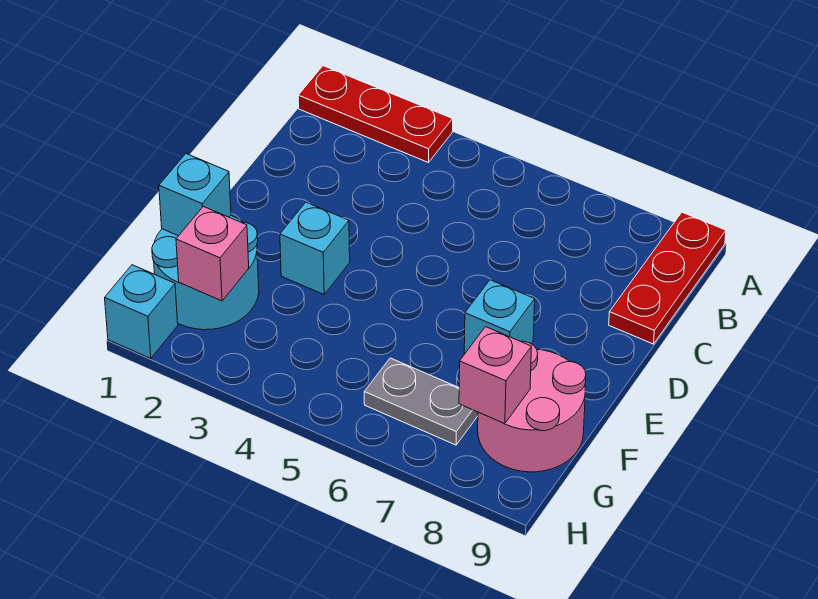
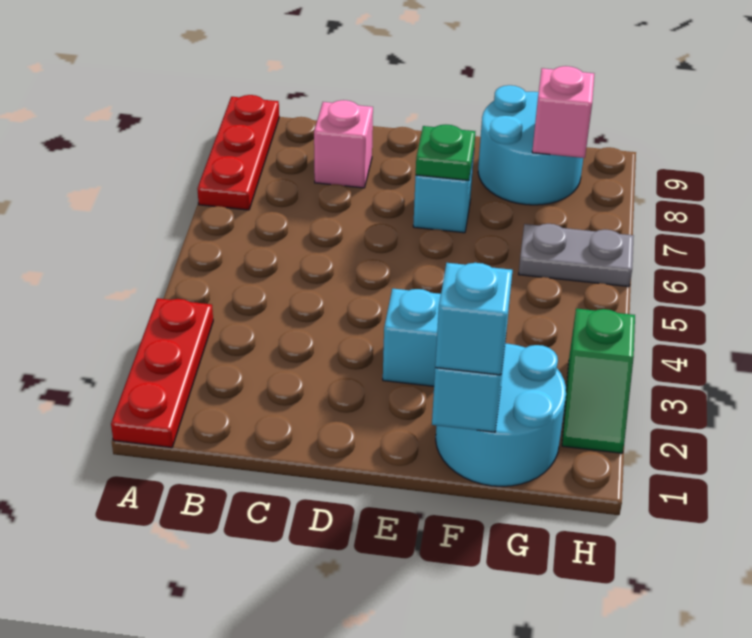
red plate A9:C9 level 1 -> red plate A7:A9 level 1
none -> green plate E7 level 2
pink round brick F8:G9 level 1 -> cyan round brick F8:G9 level 1
pink brick G2 level 2 -> pink brick C8 level 1
grey plate G6:G7 level 1 -> grey plate G6:H6 level 1
cyan brick H1 level 1 -> cyan brick F1 level 3
none -> green slope H2:H3 level 1 top 3

